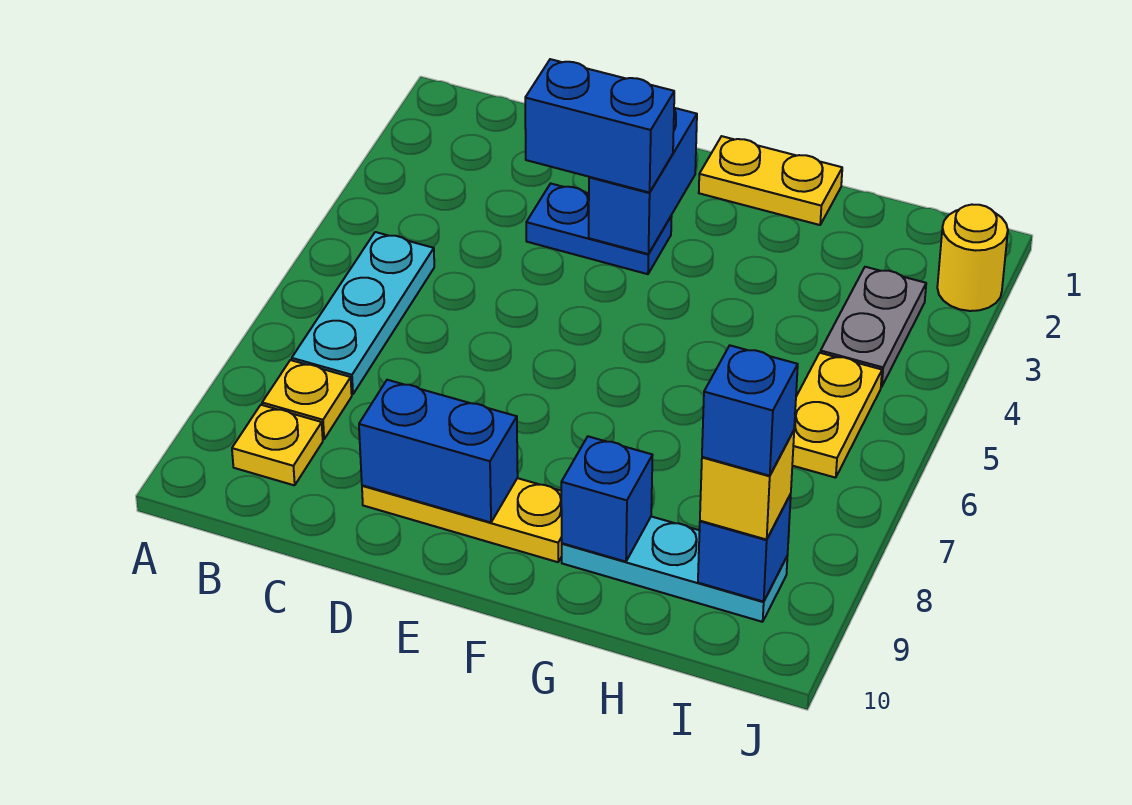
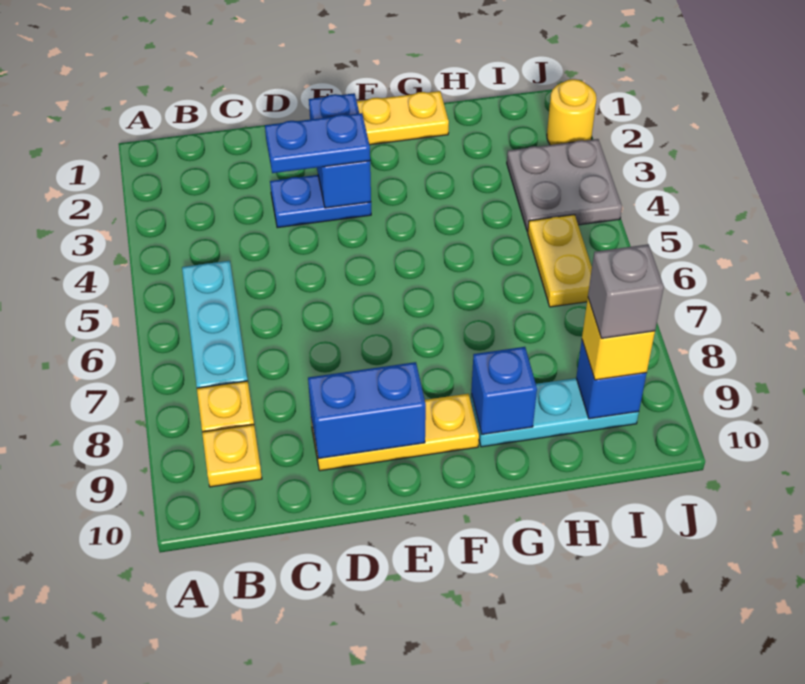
blue brick D3:E3 level 3 -> blue plate D3:E3 level 3
grey plate I3:I4 level 1 -> grey plate I3:J4 level 1
blue brick I9 level 4 -> grey brick I9 level 4

